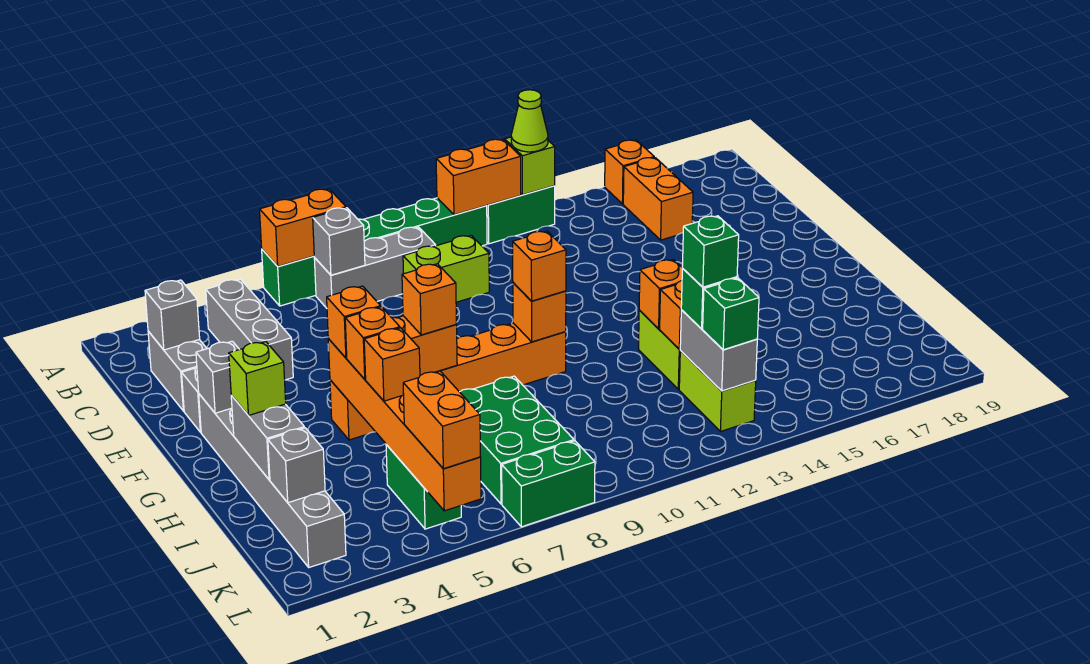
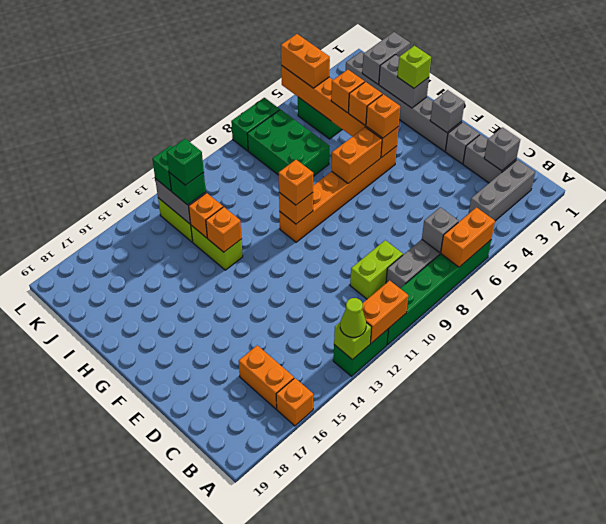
grey brick B4:D4 level 1 -> grey brick B2:B4 level 1
orange brick G7 level 3 -> none
grey brick J2 level 2 -> grey brick J1:J2 level 2

